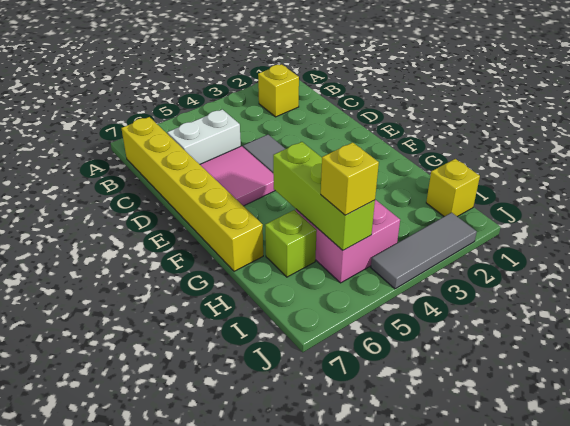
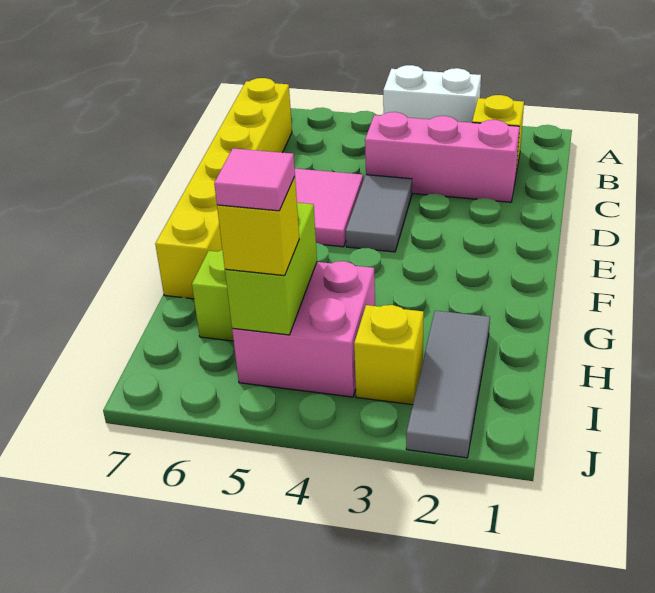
none -> pink brick C2:C4 level 1
white brick C5:C6 level 1 -> white brick A3:A4 level 1
lime brick G5:I5 level 2 -> lime brick H5:I5 level 2
yellow brick I1 level 1 -> yellow brick I3 level 1
none -> pink tile I5 level 4
grey tile J2:J4 level 1 -> grey tile H2:J2 level 1

